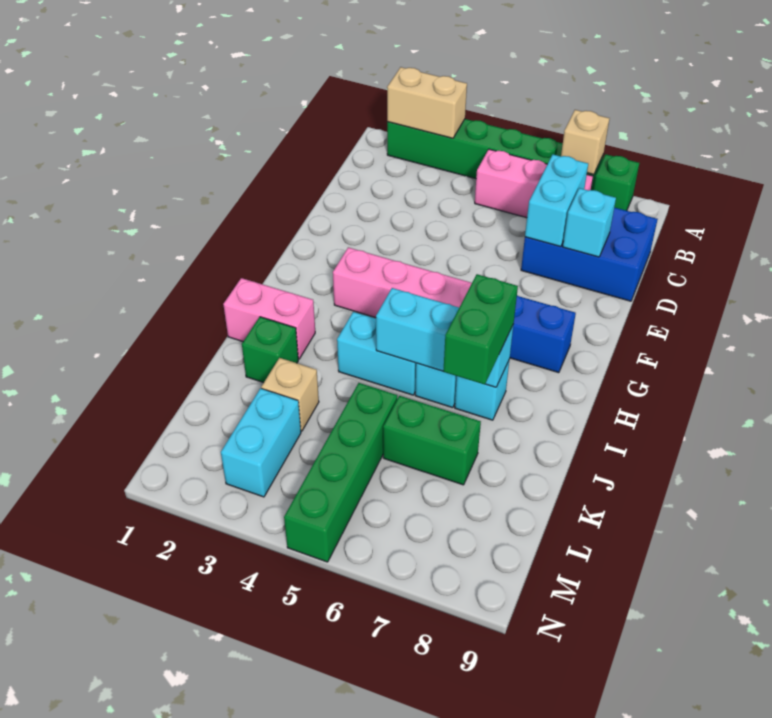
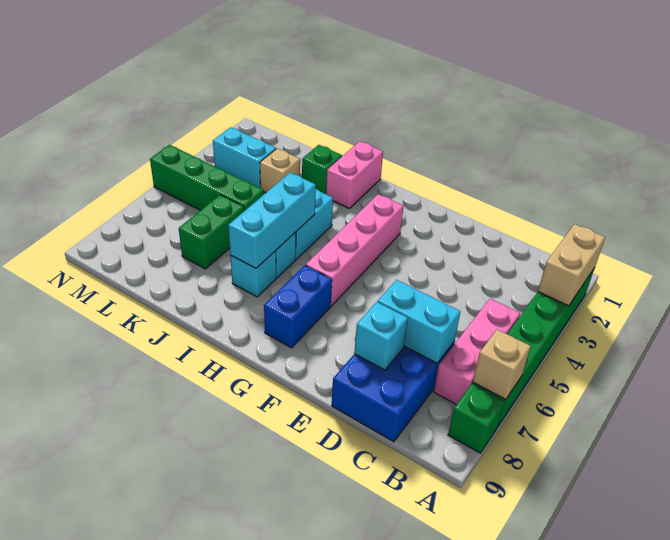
green brick I7:J7 level 3 -> none

